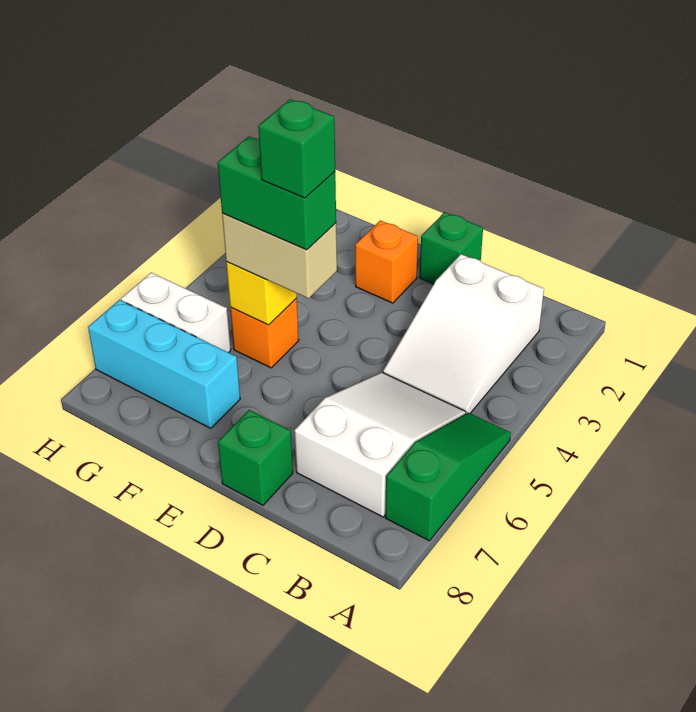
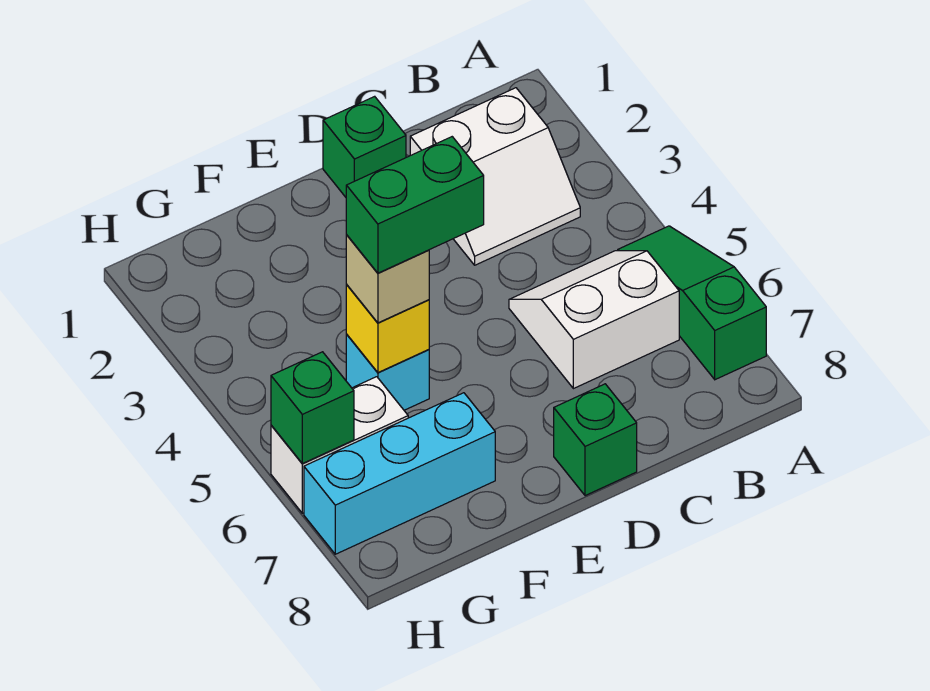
white slope B2:C4 level 1 top 2 -> white slope B2:C3 level 1 top 2
white slope B5:C7 level 1 top 7 -> white slope B5:C6 level 1 top 6
orange brick E2 level 1 -> none
tan brick E5:F5 level 3 -> tan brick F5 level 3
green brick E5 level 5 -> green brick H6 level 2
orange brick F5 level 1 -> cyan brick F5 level 1

